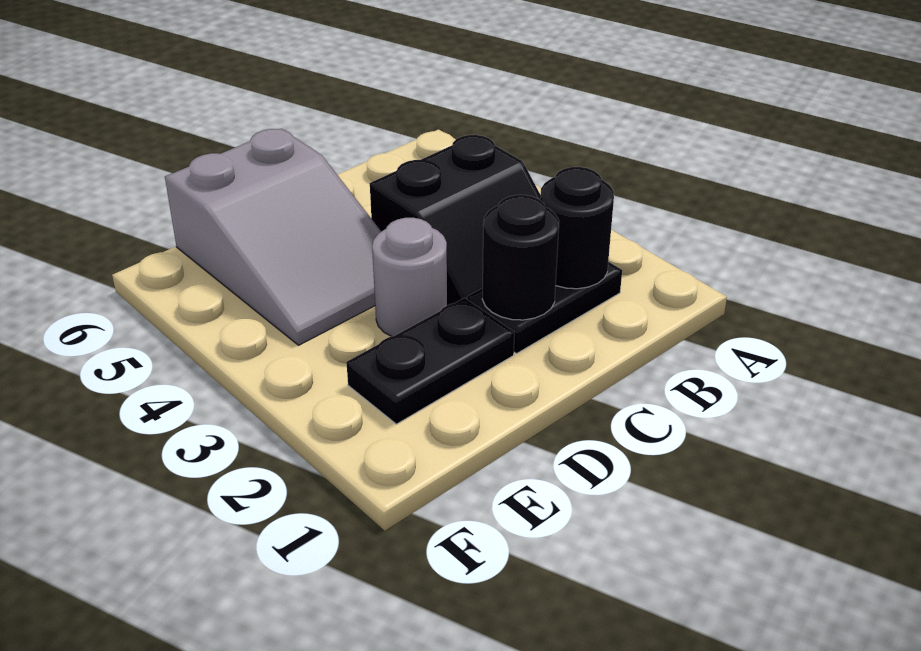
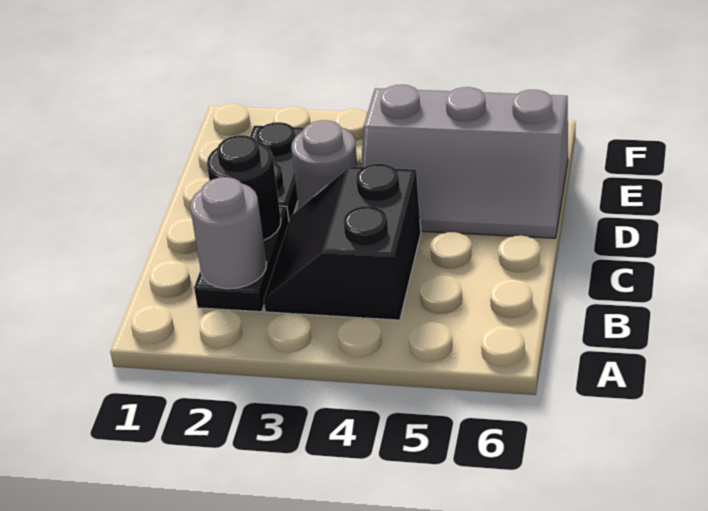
black round brick B2 level 2 -> grey round brick B2 level 2
grey slope D4:E6 level 1 top 6 -> grey slope D4:E6 level 1 top E

